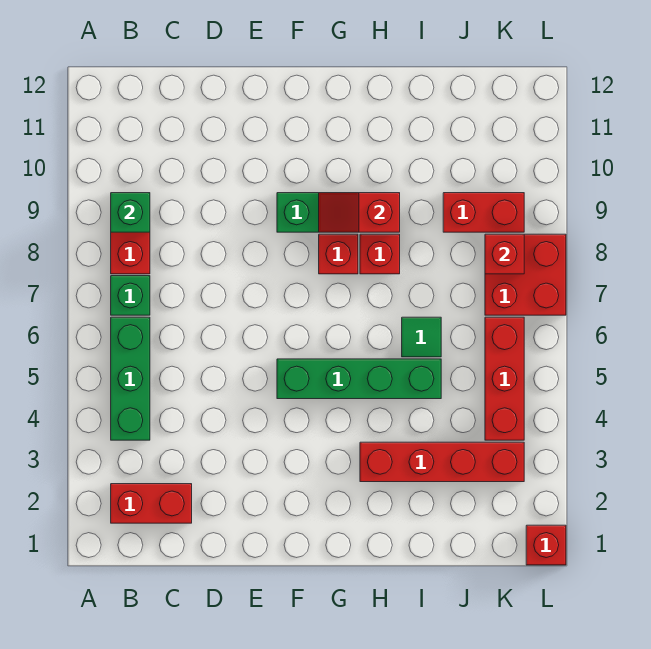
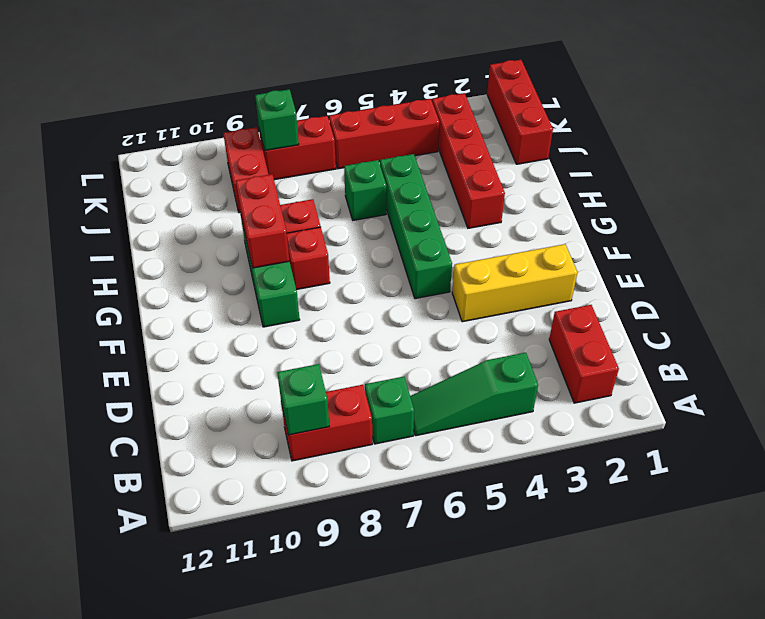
green brick B4:B6 level 1 -> green slope B4:B6 level 1 top 4
none -> yellow brick E2:E4 level 1
red slope G9:H9 level 2 top H -> red brick G9:H9 level 2
green tile I6 level 1 -> green brick I6 level 1
red brick K7:L8 level 1 -> red brick K7:K8 level 1
red brick K8 level 2 -> green brick K8 level 2
red brick L1 level 1 -> red brick J1:L1 level 1

